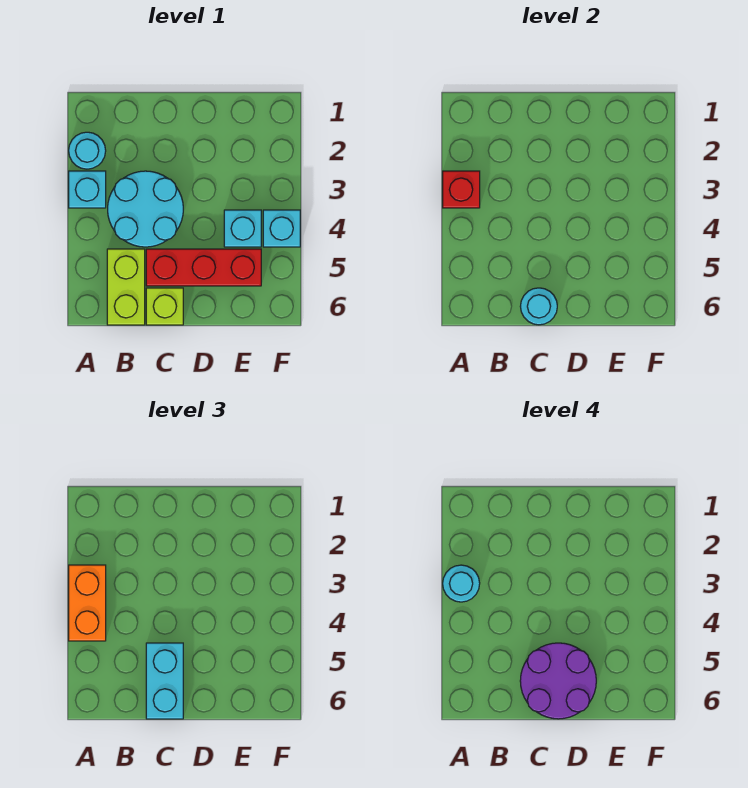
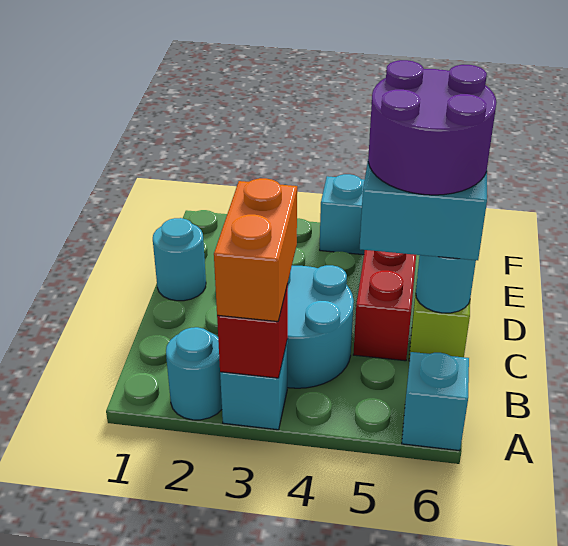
orange brick A3:A4 level 3 -> orange brick A3:B3 level 3
cyan round brick A3 level 4 -> cyan round brick D1 level 1
lime brick B5:B6 level 1 -> none
cyan brick E4 level 1 -> cyan brick A6 level 1

